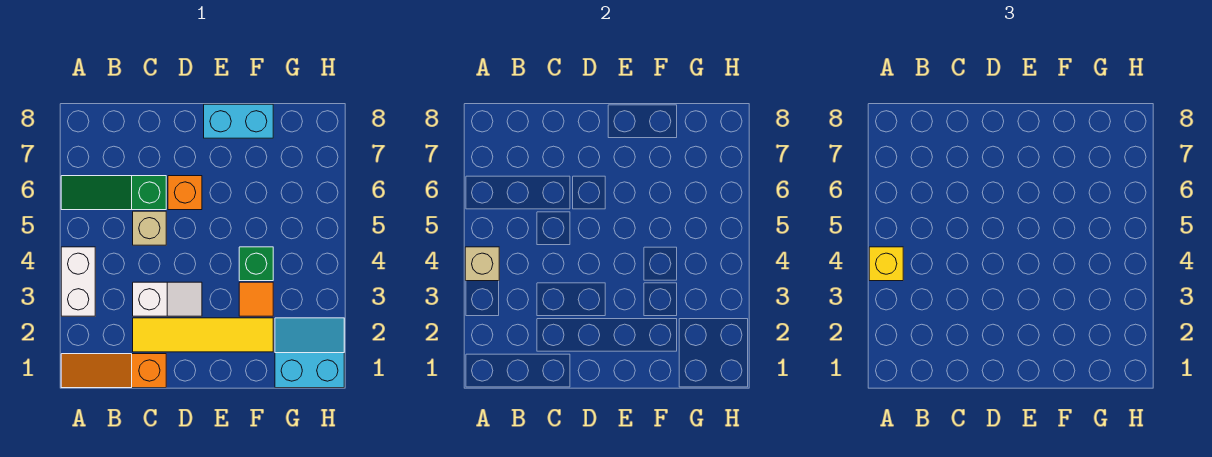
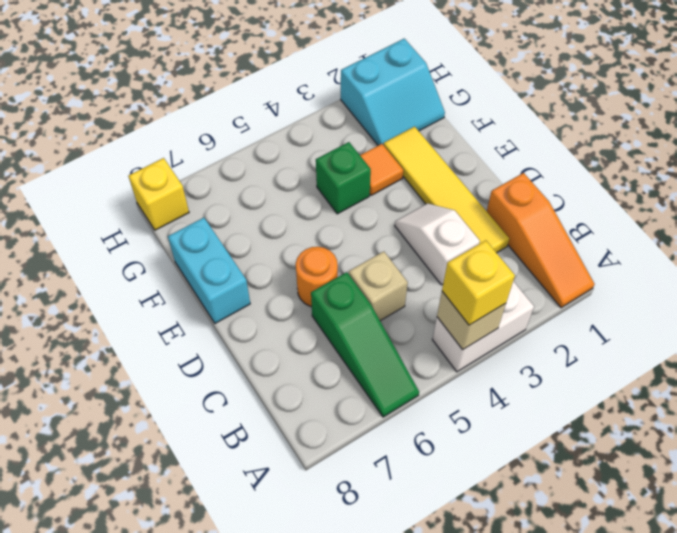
orange brick D6 level 1 -> orange round brick D6 level 1
cyan slope G1:H2 level 1 top 1 -> cyan slope G1:H2 level 1 top H
none -> yellow brick H8 level 1

